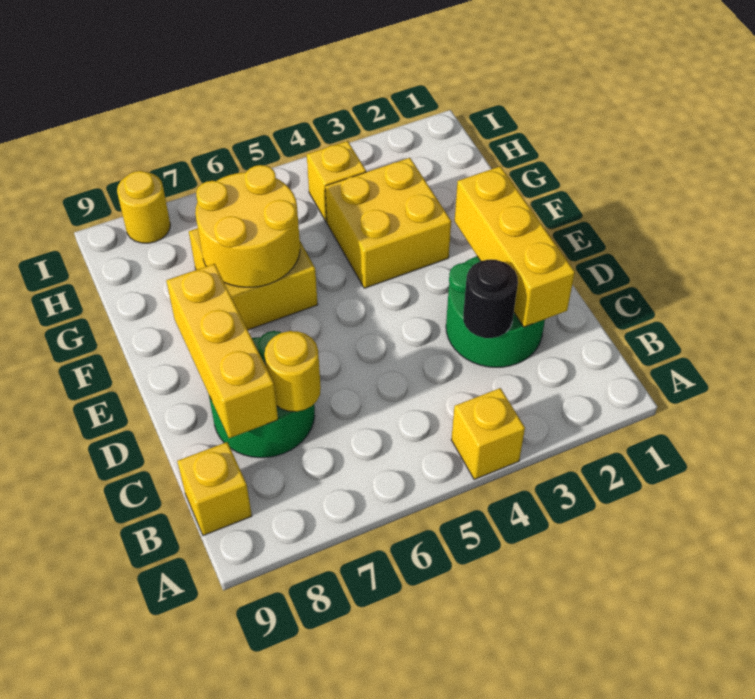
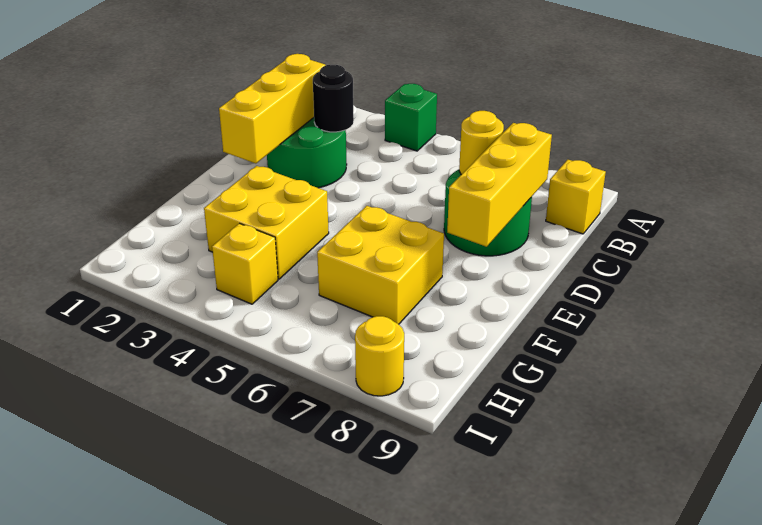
yellow brick A4 level 1 -> green brick A4 level 1
yellow round brick F6:G7 level 2 -> none

